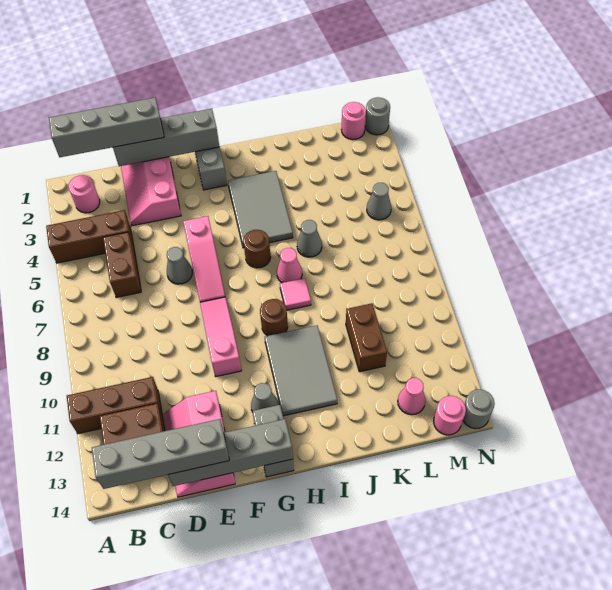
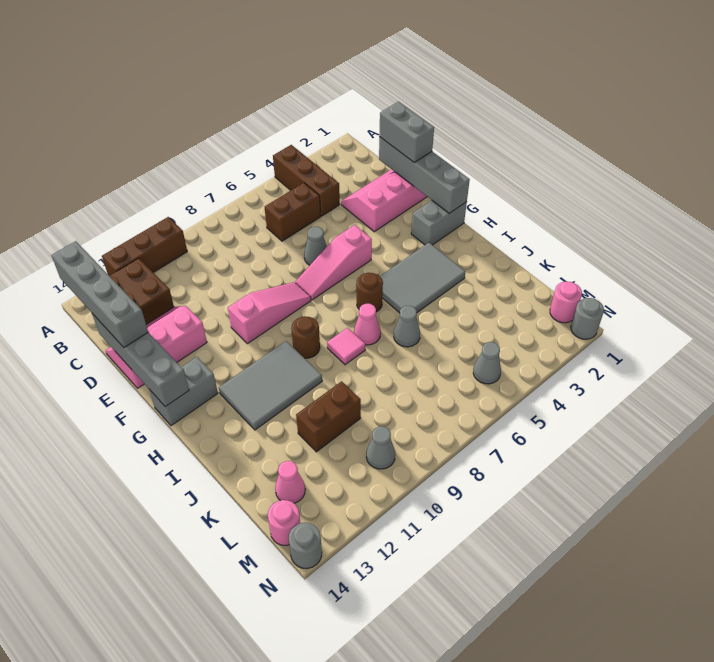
brown brick A11:C11 level 1 -> brown brick A10:A12 level 1
grey brick B1:E1 level 3 -> grey brick D1:E1 level 3
pink round brick B2 level 1 -> none
grey cone G12 level 1 -> grey cone M10 level 1

